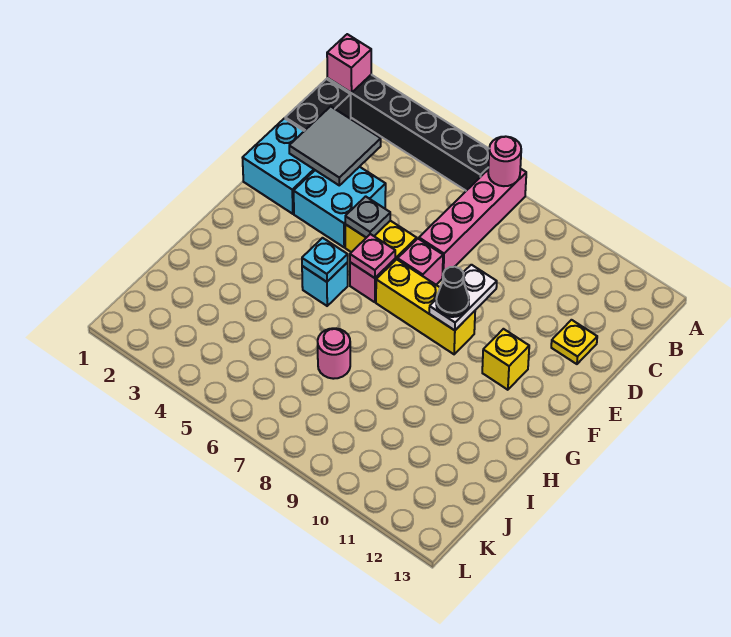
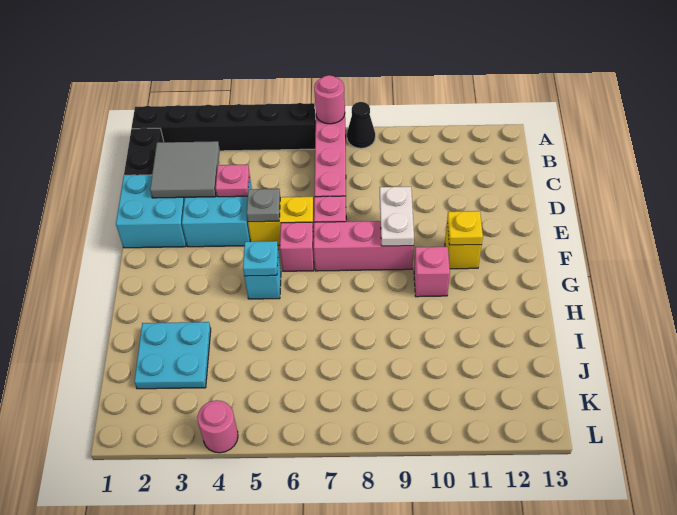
pink brick A1 level 2 -> pink brick G10 level 1
yellow plate D12 level 1 -> yellow plate F11 level 2
pink plate F6 level 2 -> pink plate D4 level 2
yellow brick F7:F9 level 1 -> pink brick F7:F9 level 1
black cone F9 level 3 -> black cone A8 level 1
none -> cyan plate I2:J3 level 1
pink round brick I7 level 1 -> pink round brick L4 level 1

